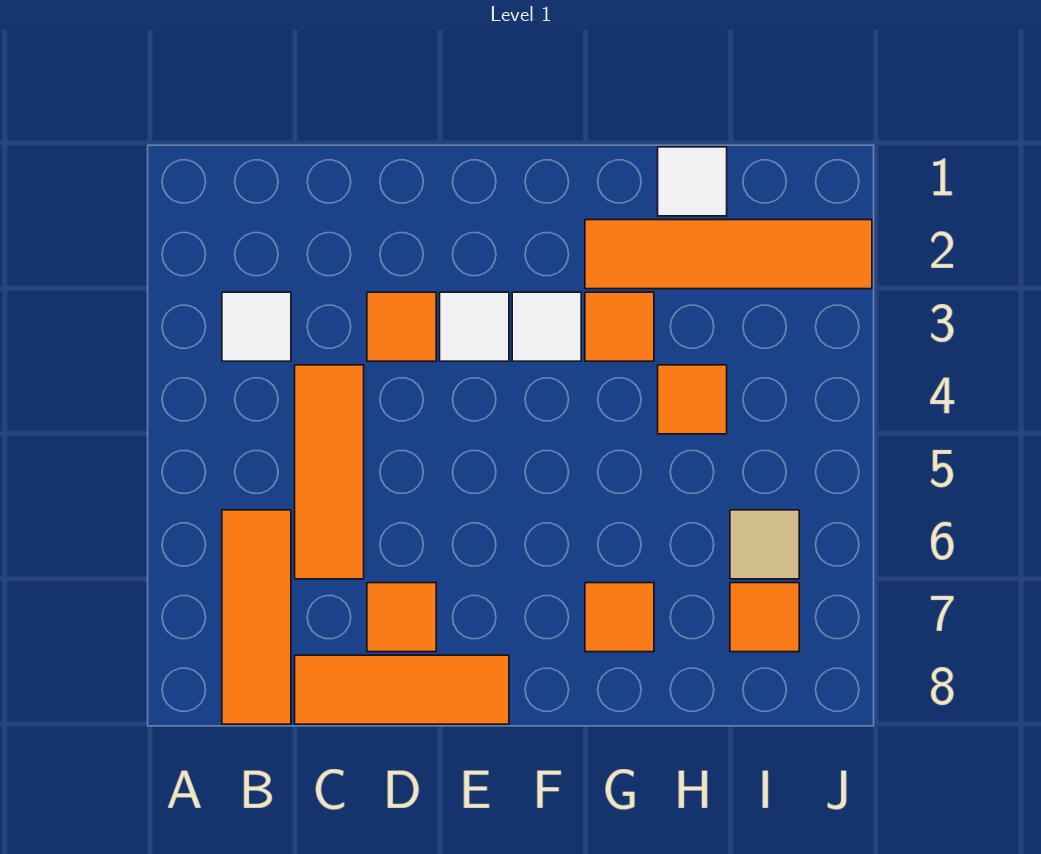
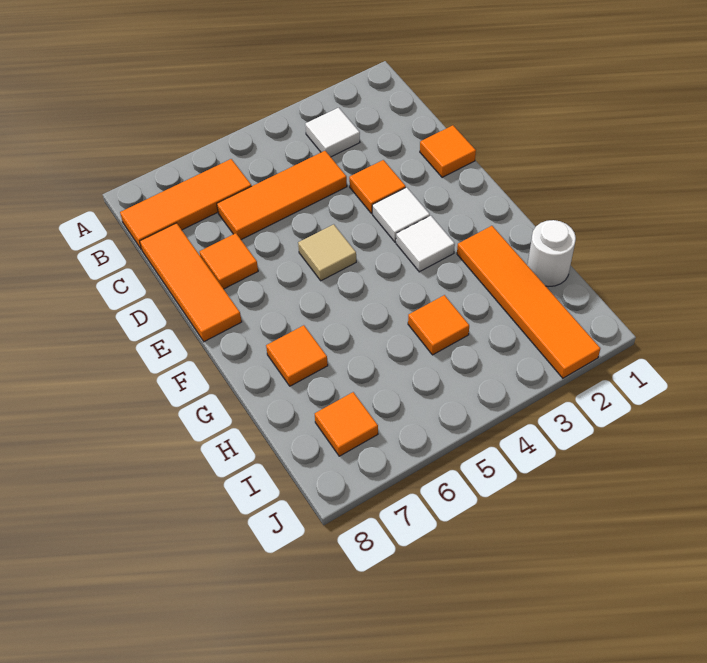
orange tile G3 level 1 -> orange tile D1 level 1
white tile H1 level 1 -> white round brick H1 level 1
tan tile I6 level 1 -> tan tile E5 level 1

